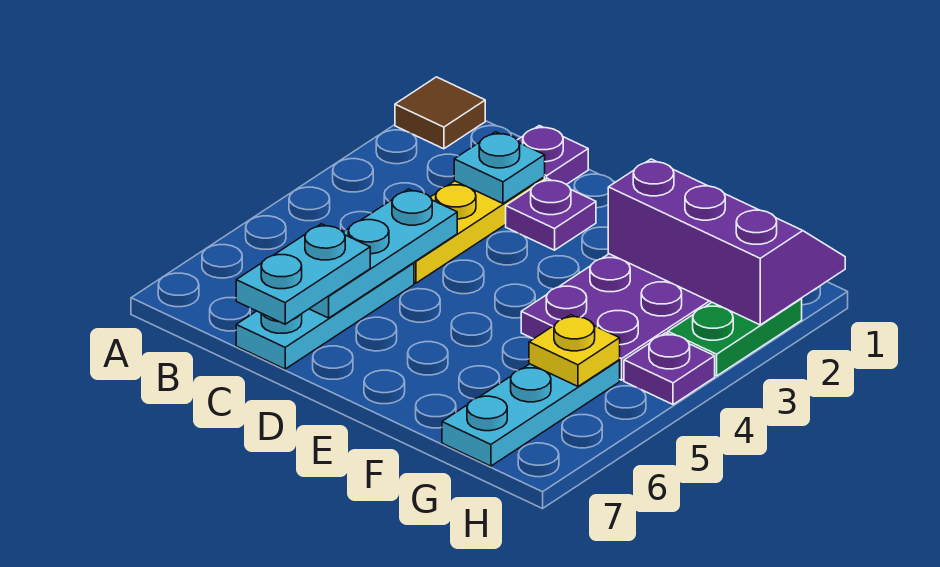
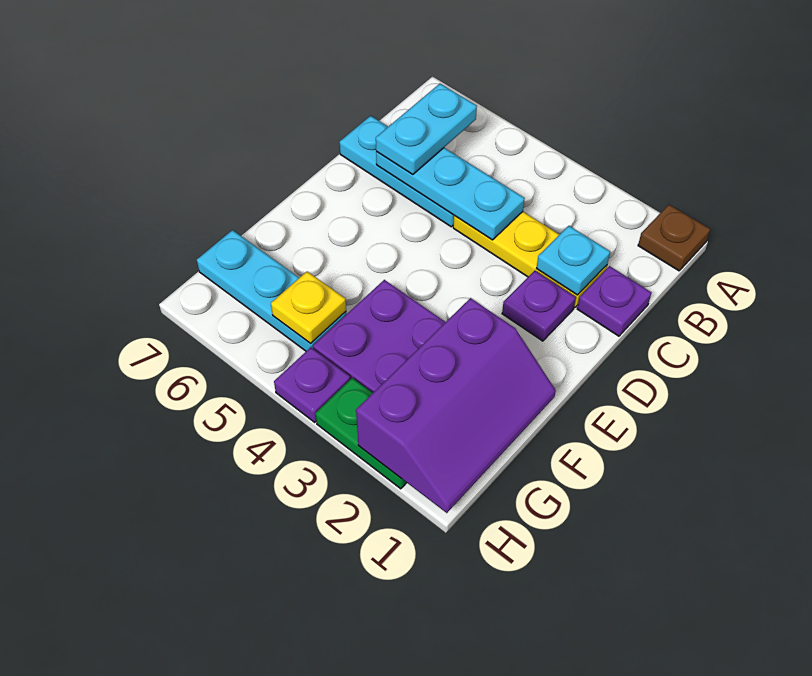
brown tile A1 level 1 -> brown plate A1 level 1
cyan plate C6:C7 level 3 -> cyan plate B6:C6 level 3

